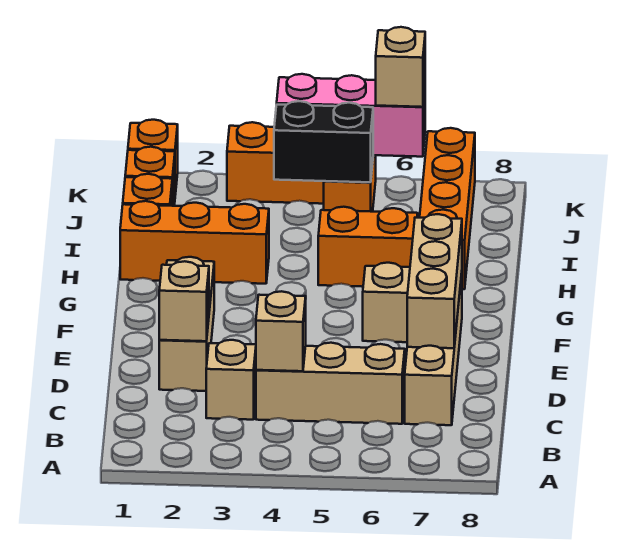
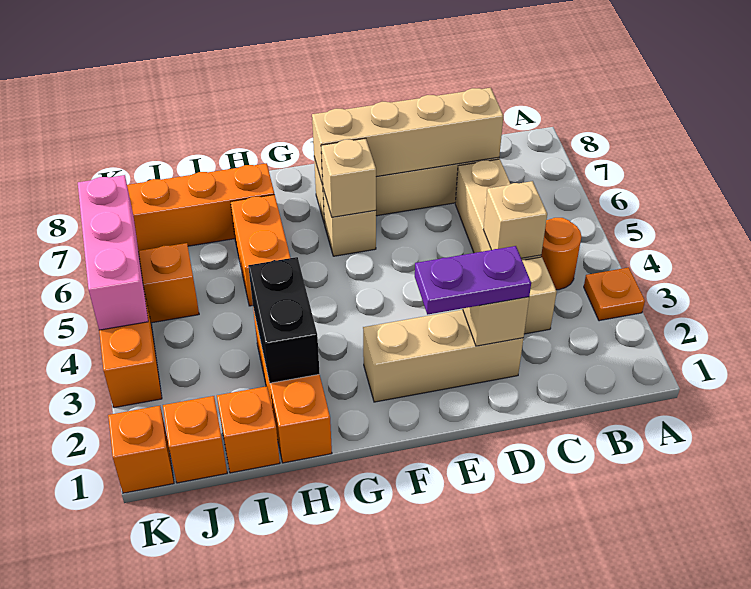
none -> orange plate A3 level 1
none -> orange round brick B4 level 1
none -> purple plate D2:E2 level 3
tan brick D7:F7 level 2 -> tan brick C7:F7 level 2
black brick J4:J5 level 2 -> black brick H2:H3 level 2
tan brick K6 level 3 -> tan brick F6 level 2

